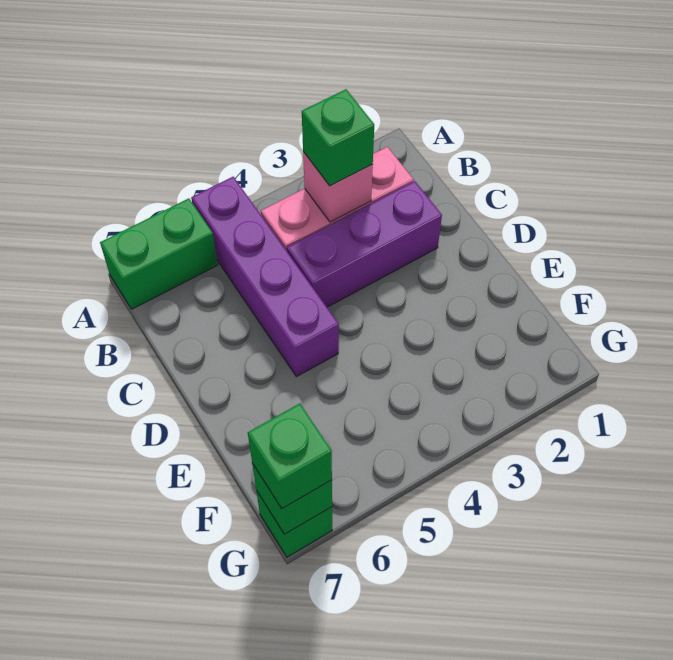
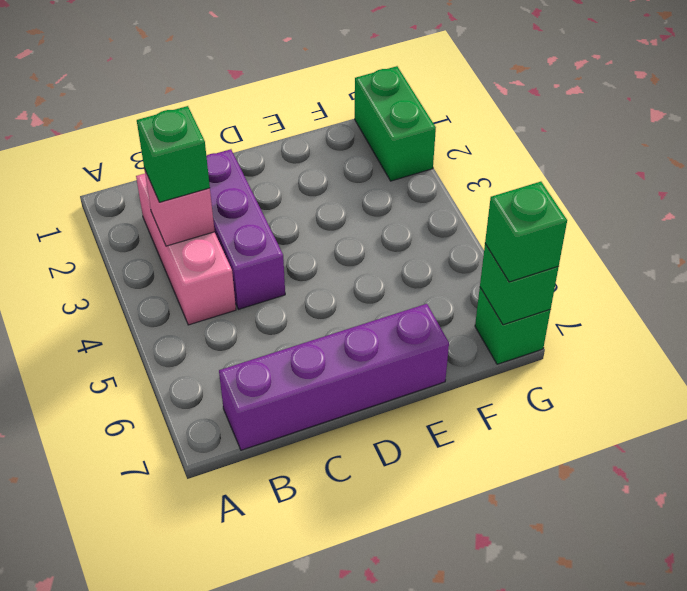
purple brick A5:D5 level 1 -> purple brick B7:E7 level 1
green brick A6:A7 level 1 -> green brick G1:G2 level 1

